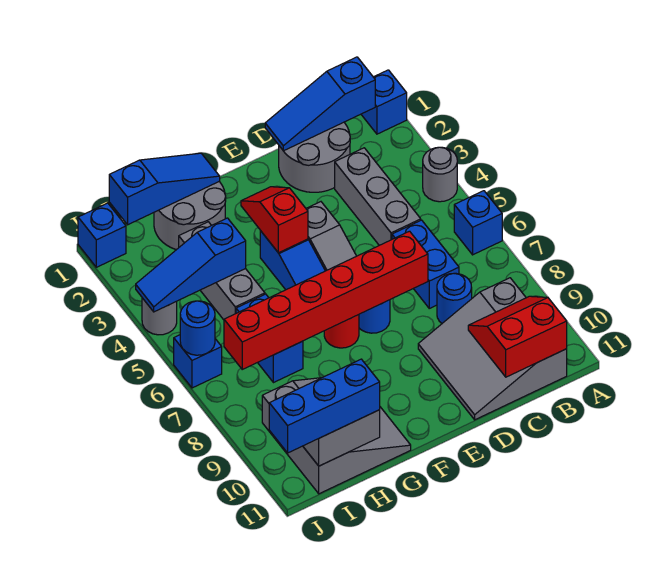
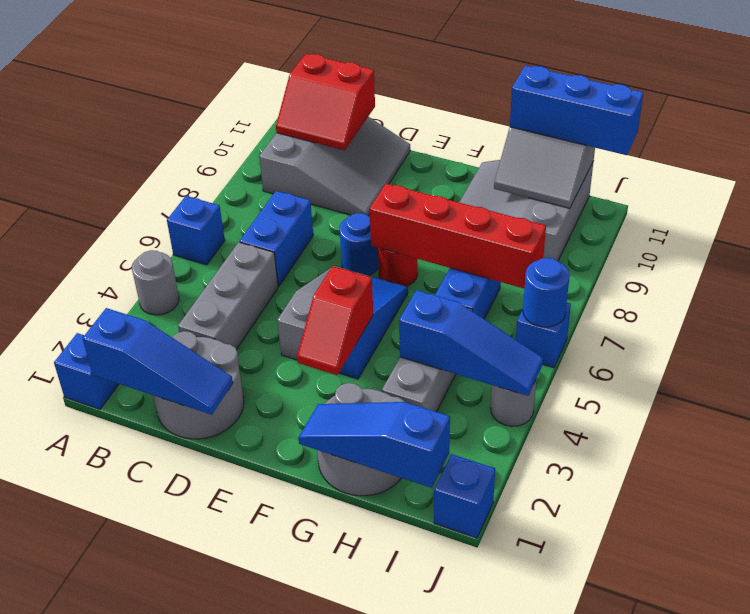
blue round brick C8 level 1 -> none
red brick D7:I7 level 2 -> red brick F7:I7 level 2

